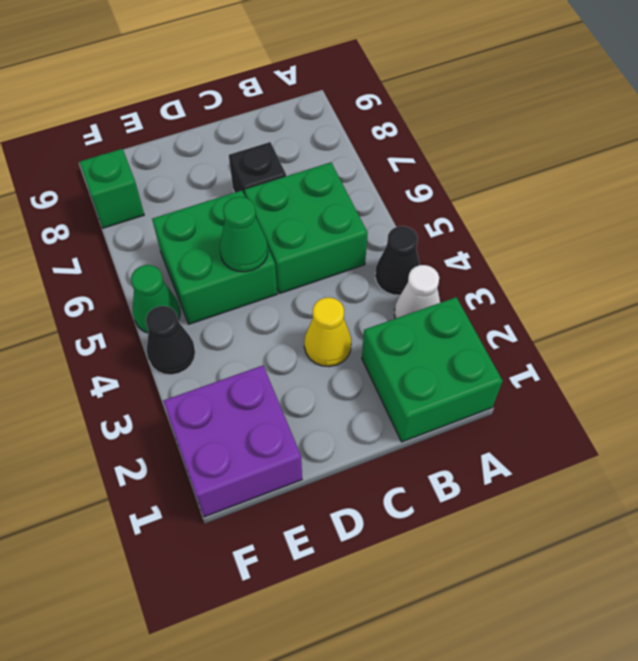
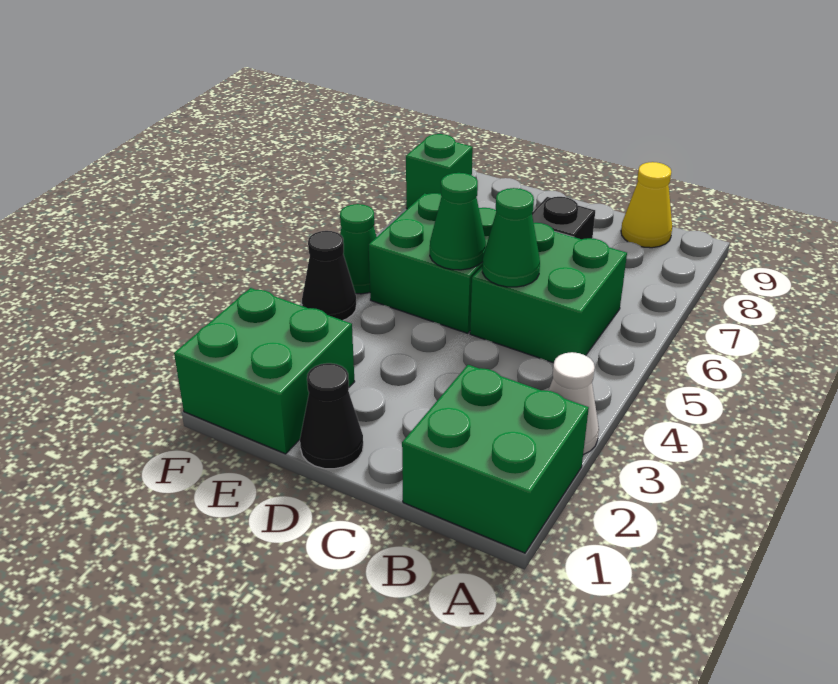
black cone A4 level 1 -> black cone D1 level 1
yellow cone C3 level 1 -> yellow cone B9 level 1
none -> green cone C5 level 2
purple brick E1:F2 level 1 -> green brick E1:F2 level 1

